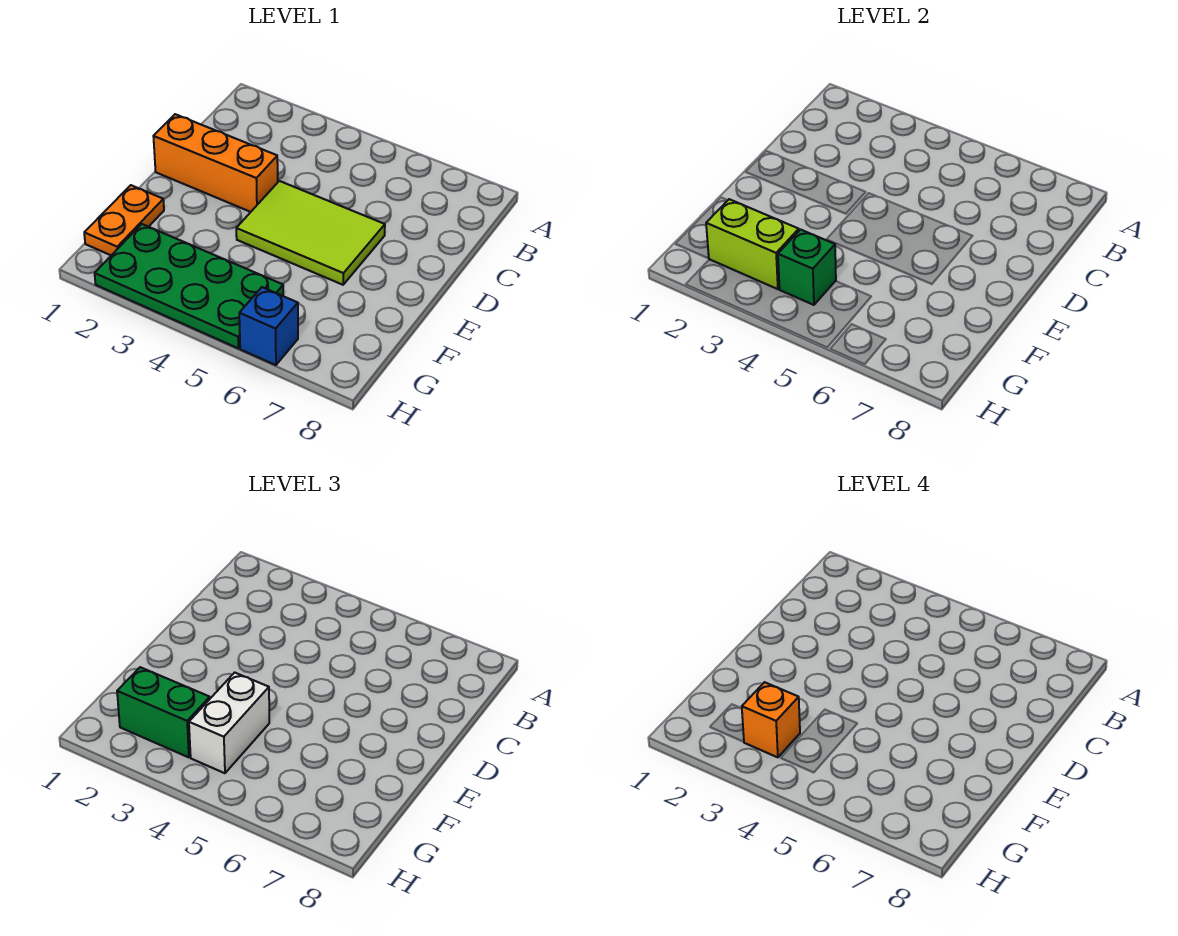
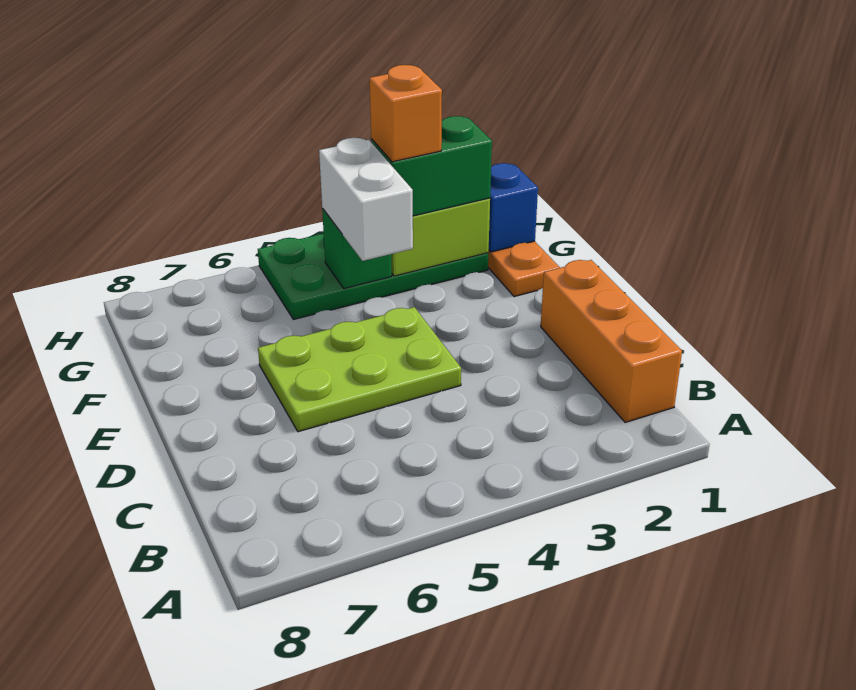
orange brick D1:D3 level 1 -> orange brick B1:D1 level 1
lime tile D4:E6 level 1 -> lime plate D4:E6 level 1
blue brick H6 level 1 -> blue brick G1 level 2

